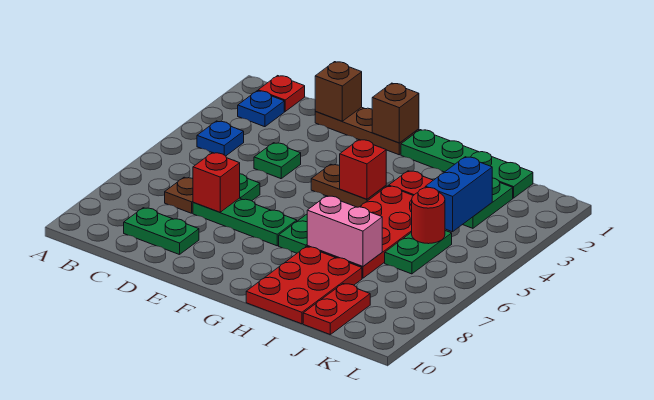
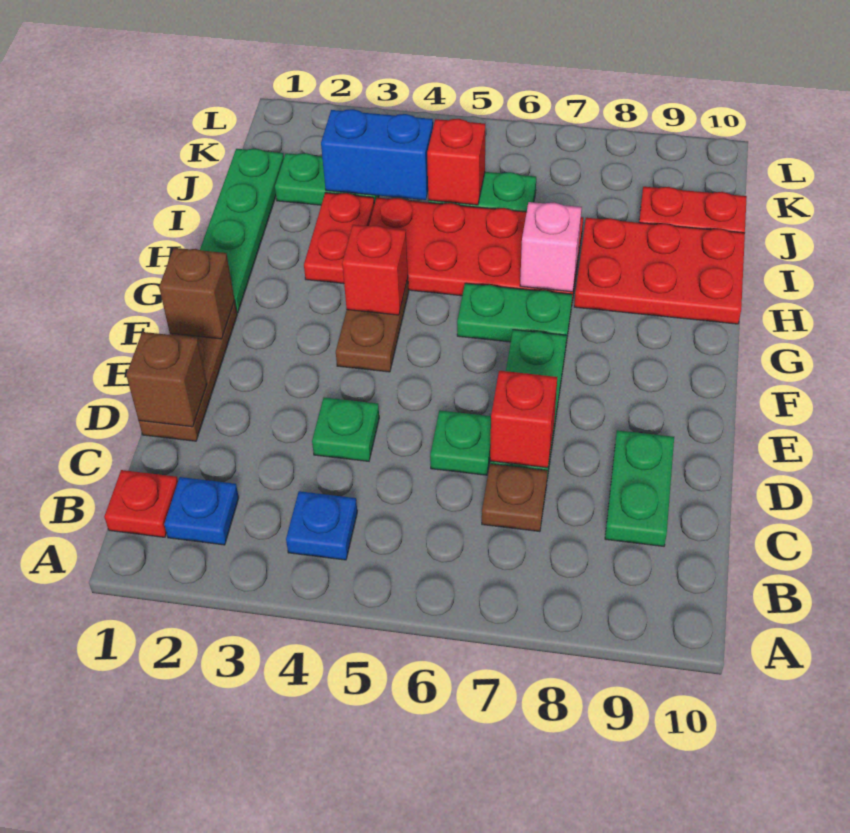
pink brick H7:I7 level 2 -> pink brick H7 level 2
red round brick J5 level 2 -> red brick J5 level 2

